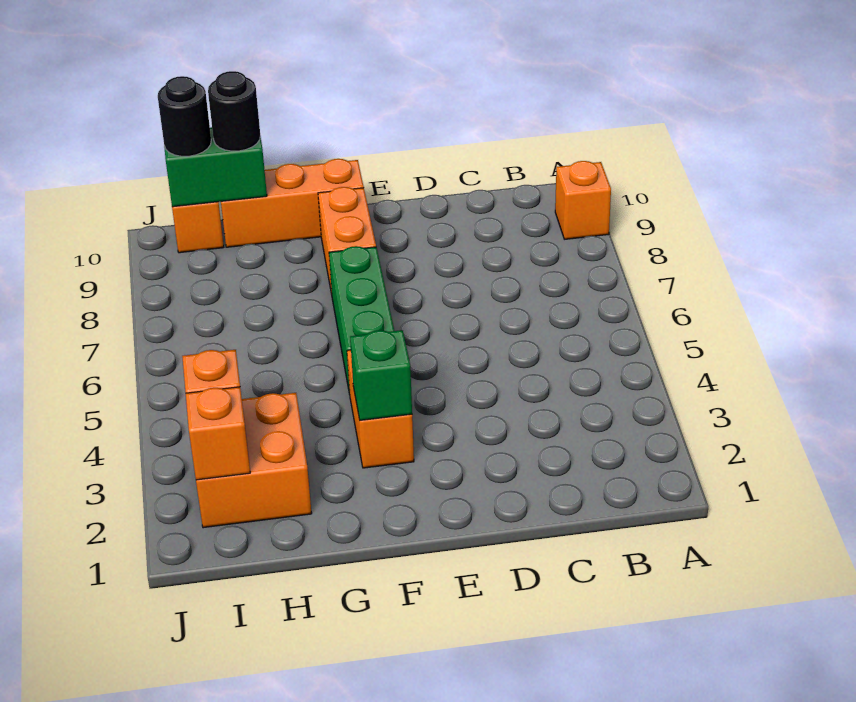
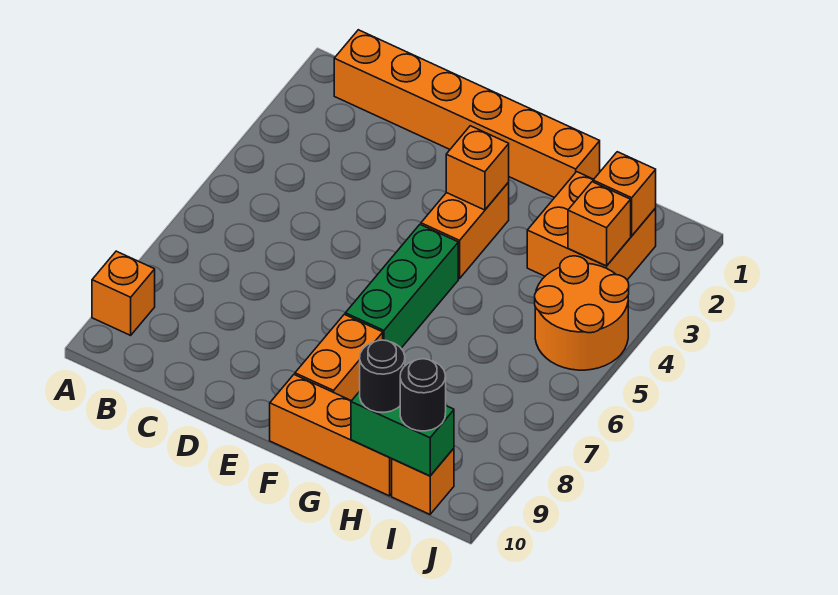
none -> orange brick B1:G1 level 1
green brick F3 level 2 -> orange brick F3 level 2
none -> orange round brick I4:J5 level 1

